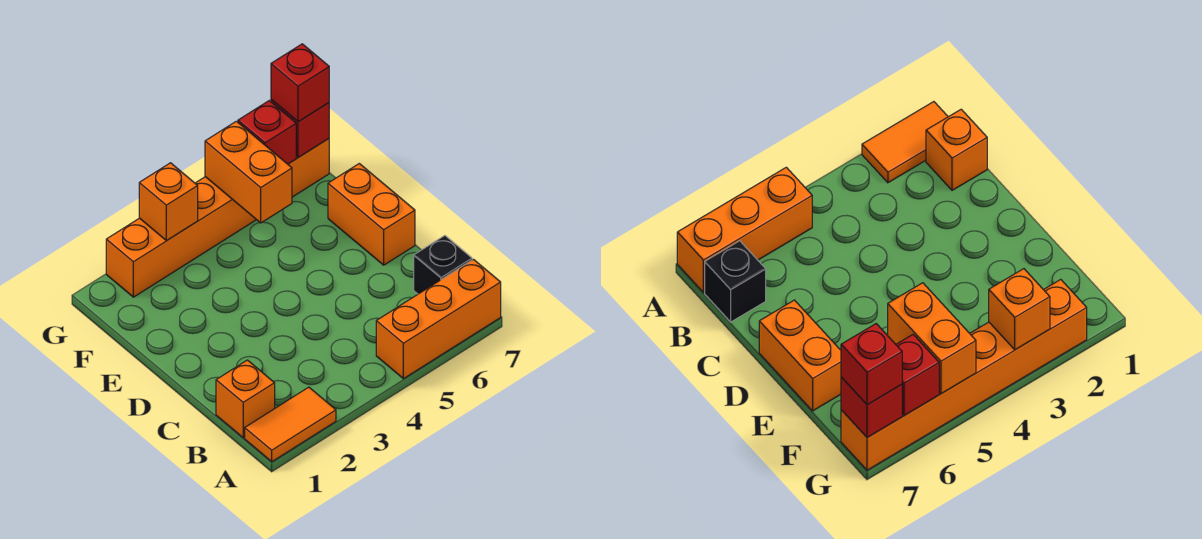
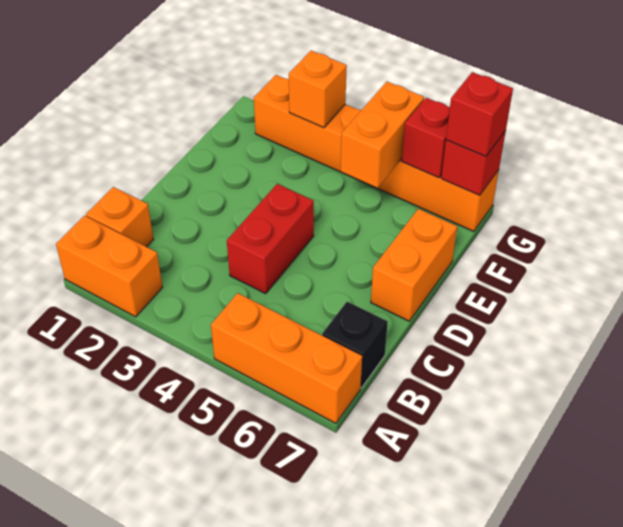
orange tile A1:A2 level 1 -> orange brick A1:A2 level 1
none -> red brick C4:D4 level 1

